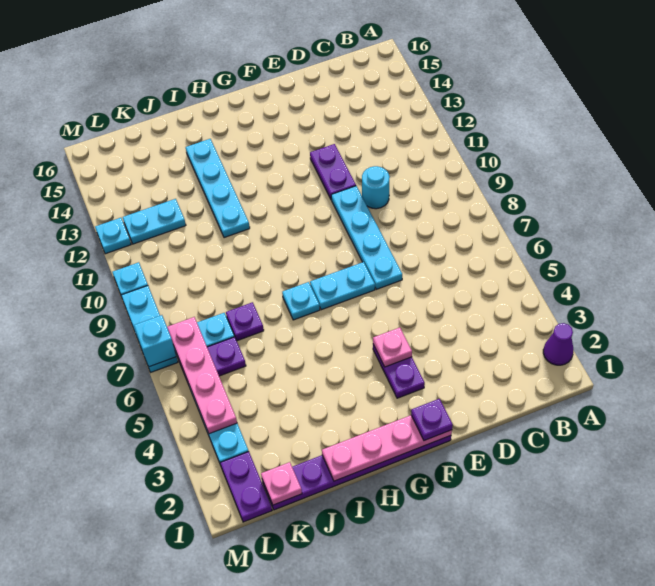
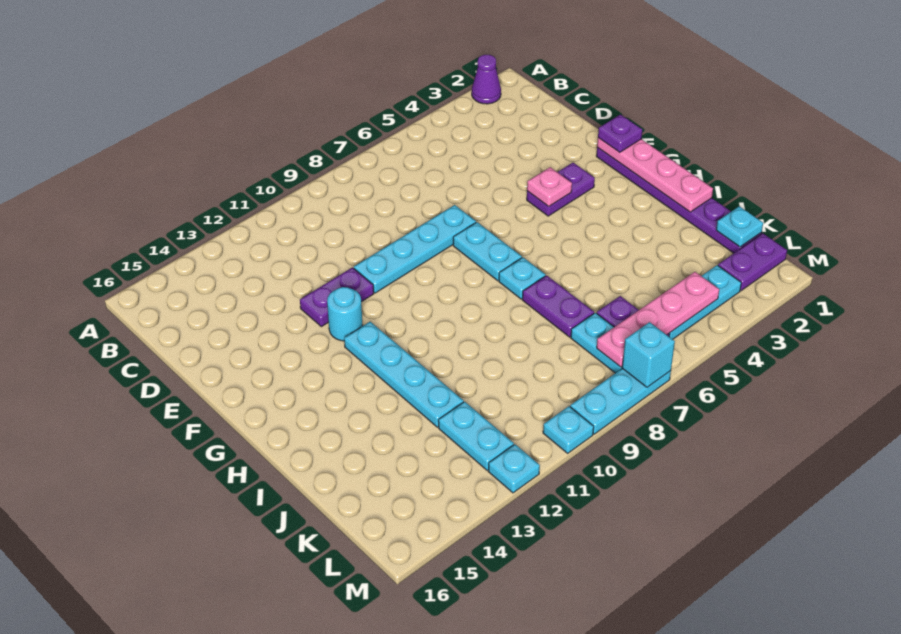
cyan round brick D10 level 1 -> cyan round brick F12 level 1
cyan plate I11:I14 level 1 -> cyan plate G12:J12 level 1
purple plate J7 level 1 -> purple plate I7:J7 level 1
pink plate K1 level 2 -> cyan plate K1 level 2

